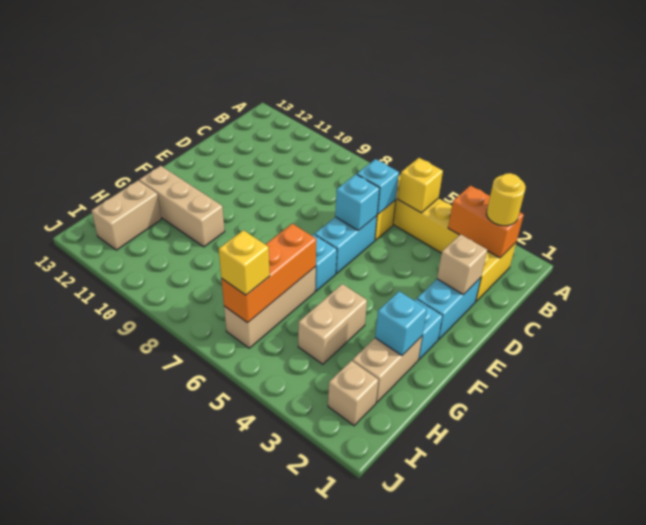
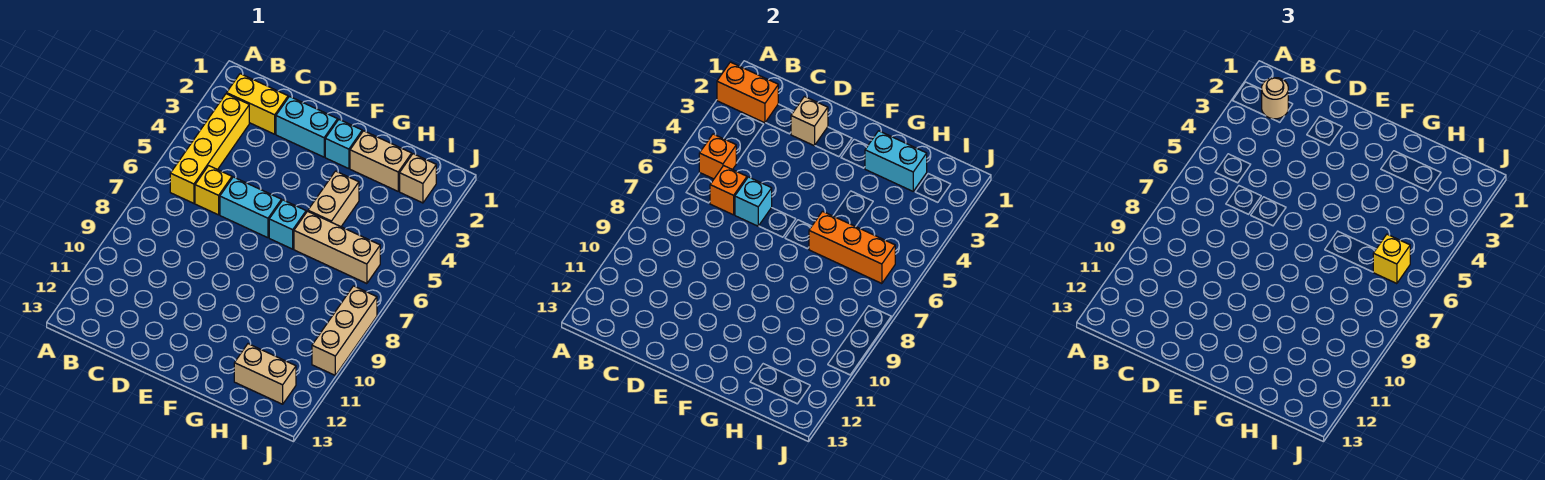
orange brick B2:B3 level 2 -> orange brick A2:B2 level 2
yellow round brick B2 level 3 -> tan round brick B2 level 3
yellow brick B5 level 2 -> orange brick B5 level 2
cyan brick C6 level 2 -> orange brick C6 level 2
cyan brick G2 level 2 -> cyan brick G2:H2 level 2
tan brick G4:H4 level 1 -> tan brick G4:G5 level 1
tan brick G10:G12 level 1 -> tan brick J8:J10 level 1

